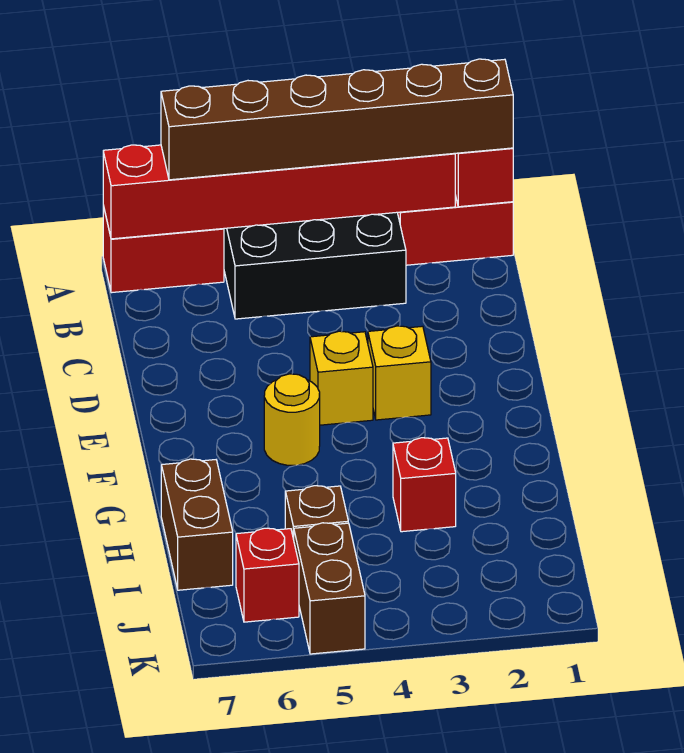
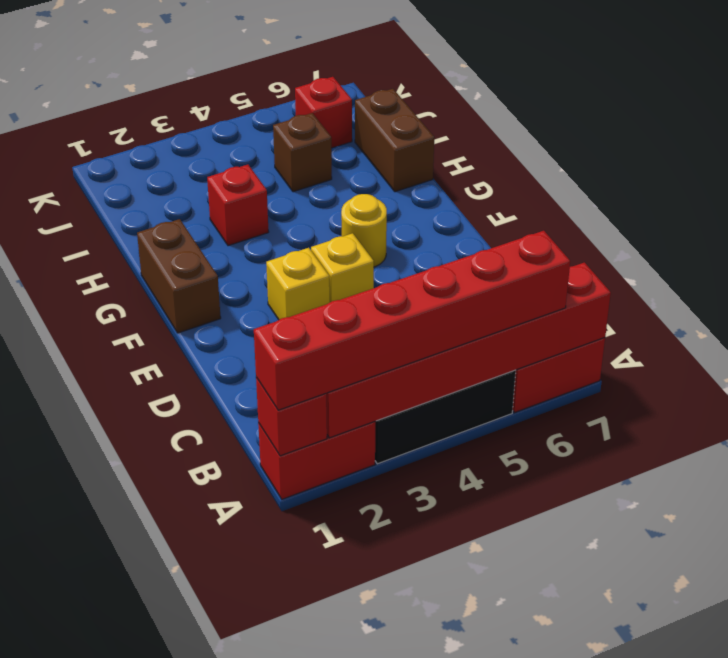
brown brick A1:A6 level 3 -> red brick A1:A6 level 3
brown brick J5:K5 level 1 -> brown brick F1:G1 level 1

